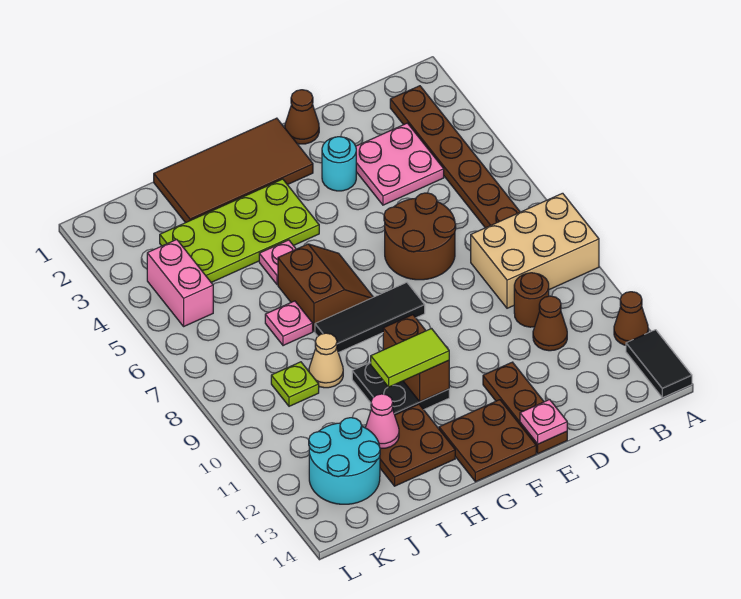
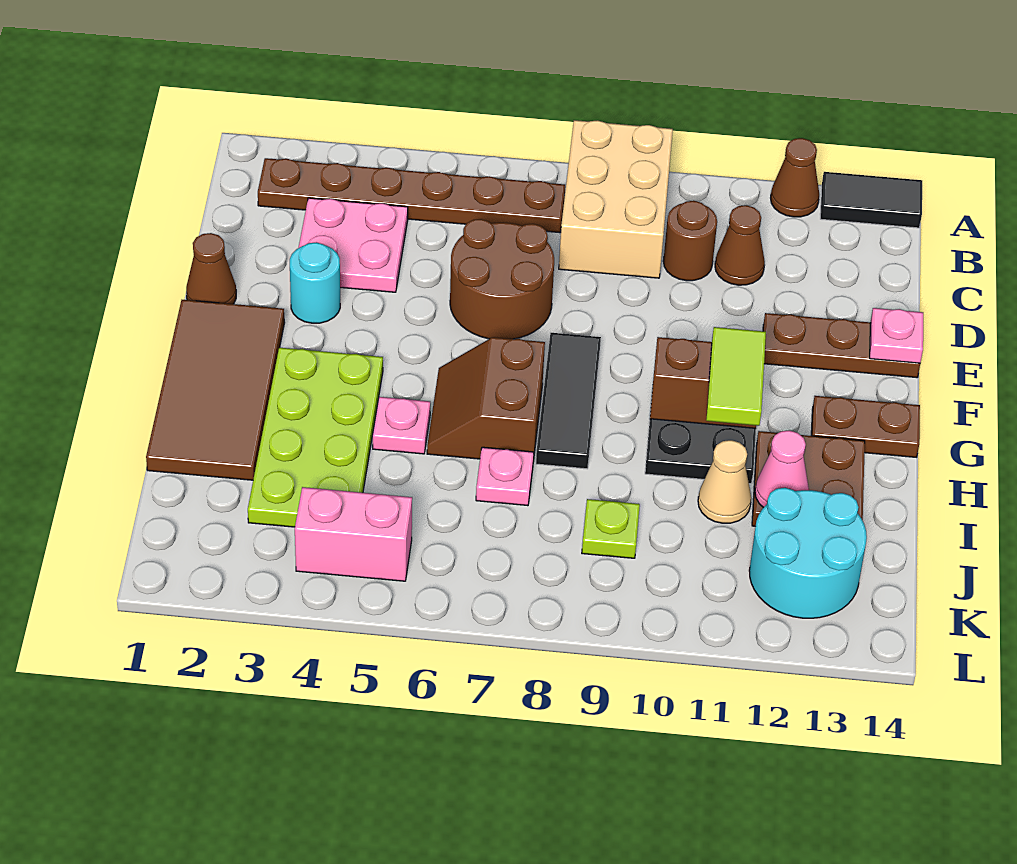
brown plate F13:G14 level 1 -> brown plate G13:G14 level 1
brown slope G6:H7 level 1 top H -> brown slope G6:H7 level 1 top 7
tan cone I9 level 1 -> tan cone I11 level 1

